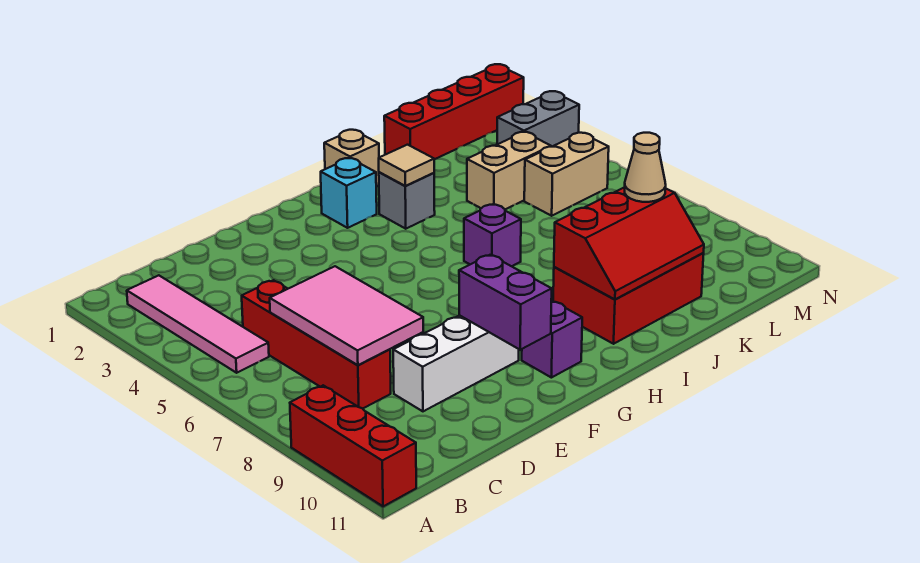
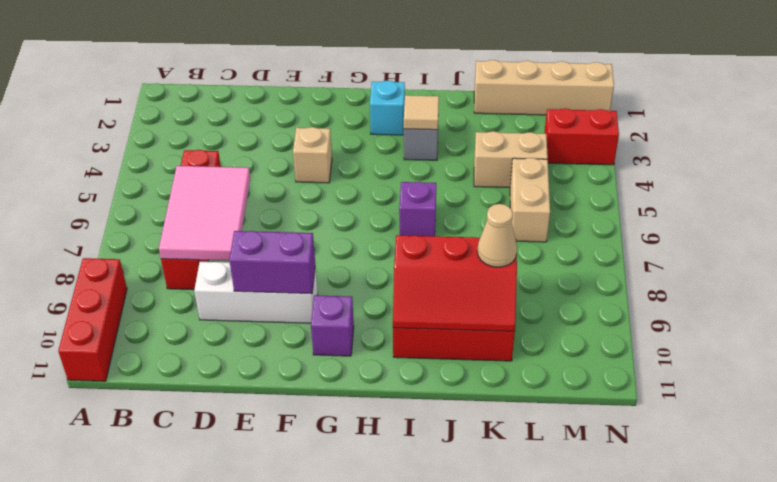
pink tile B2:B5 level 1 -> none
purple brick F9:F10 level 2 -> purple brick E9:F9 level 2
tan brick I1 level 1 -> tan brick F4 level 1
red brick K1:N1 level 1 -> tan brick K1:N1 level 1
tan brick L5:M5 level 1 -> tan brick L5:L6 level 1
grey brick M3:N3 level 1 -> red brick M3:N3 level 1

